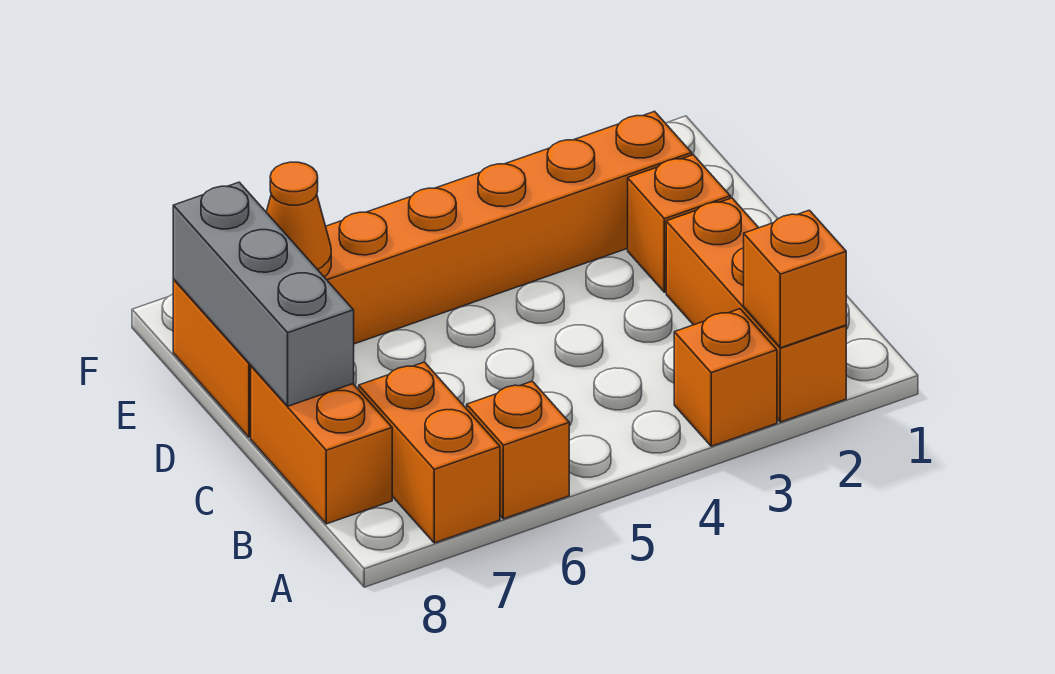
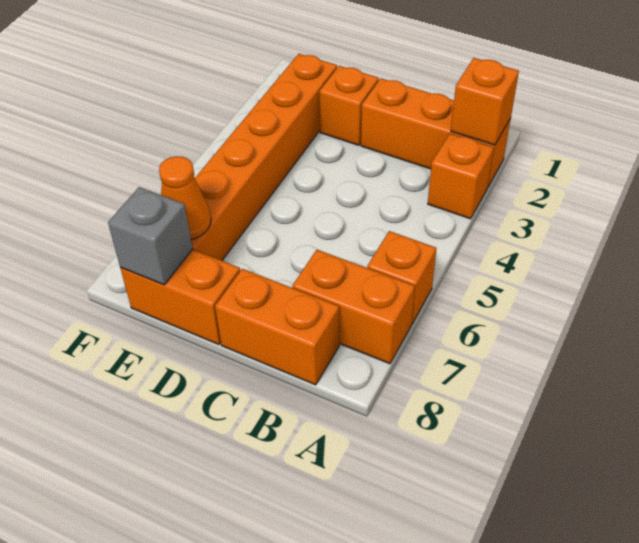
grey brick C8:E8 level 2 -> grey brick E8 level 2

